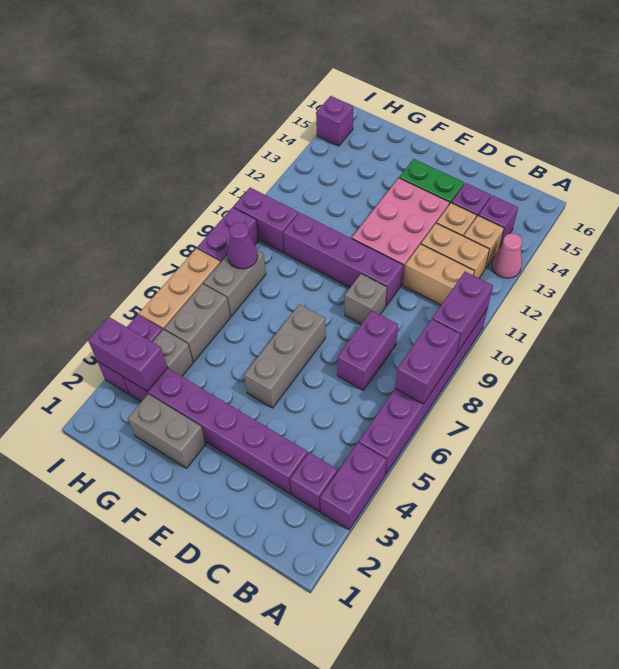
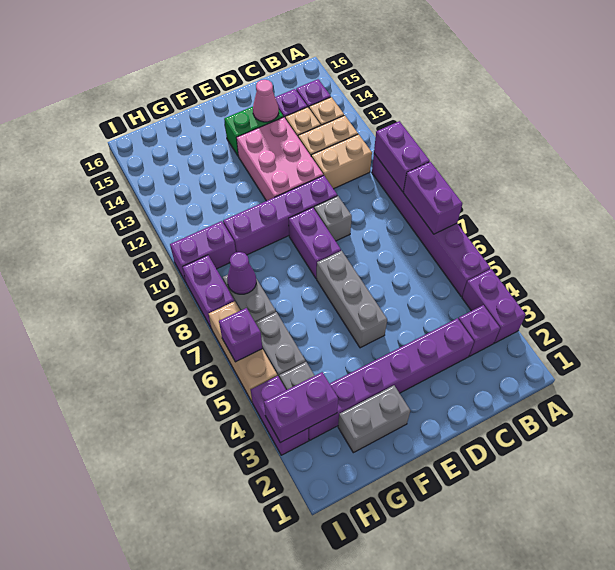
pink cone A13 level 1 -> pink cone D14 level 2
purple brick C7:C8 level 1 -> purple brick E8:E9 level 1
purple brick I15 level 1 -> purple brick I6 level 2

